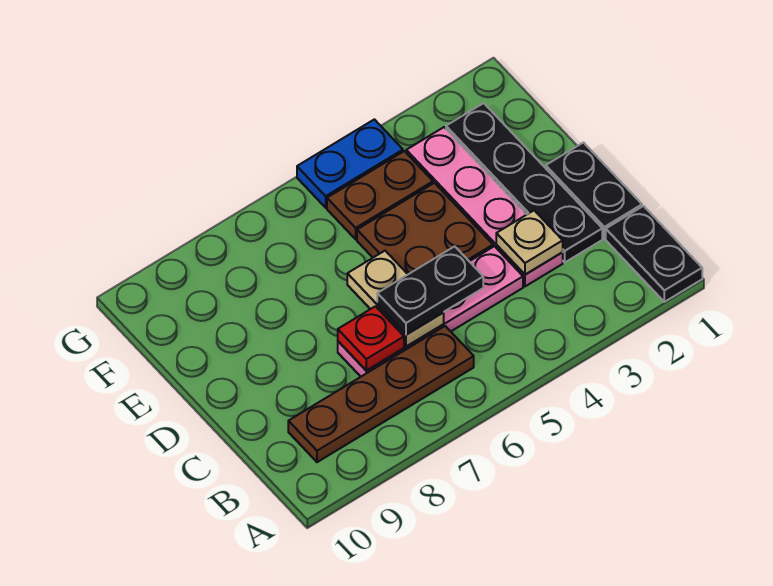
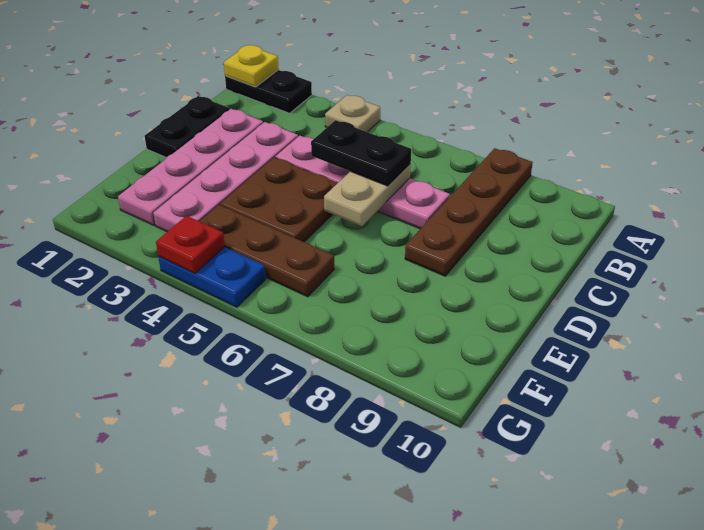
black plate A1:B1 level 1 -> black plate A1:A2 level 1
none -> yellow plate A1 level 2
brown plate B6:B9 level 1 -> brown plate A8:D8 level 1
black plate C2:F2 level 1 -> pink plate C2:F2 level 1
tan plate C3 level 2 -> tan plate A4 level 1
red plate C7 level 2 -> red plate G4 level 2
brown plate F4:F5 level 1 -> brown plate F4:F6 level 1

